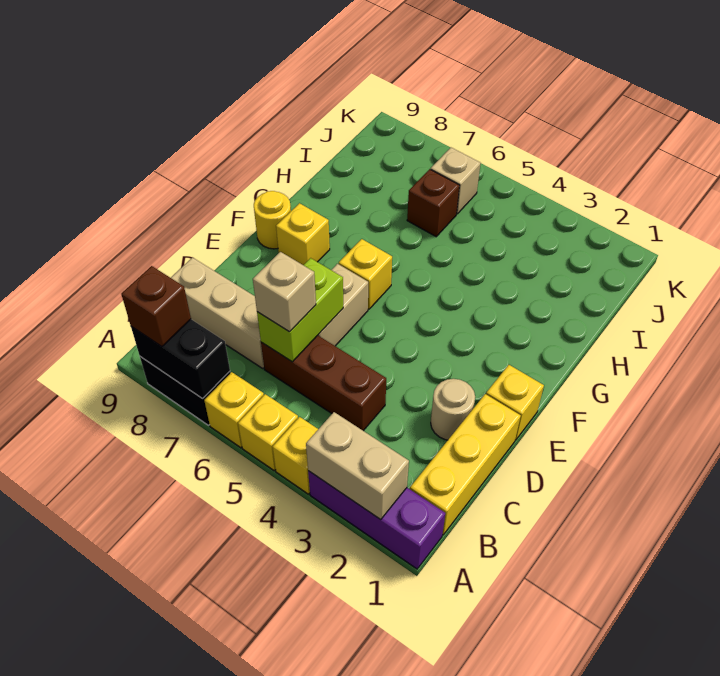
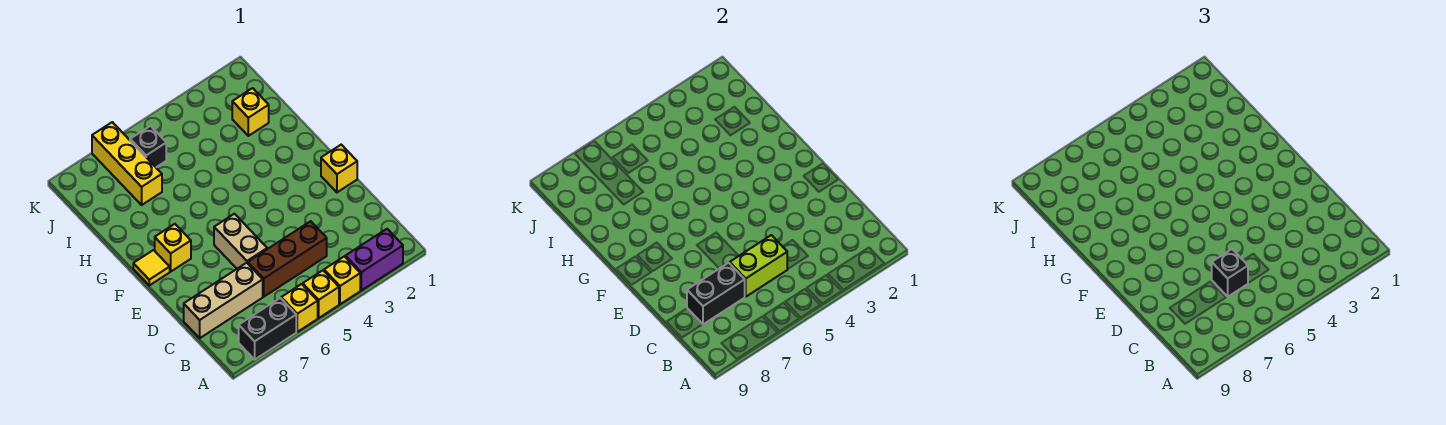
purple brick A1:A3 level 1 -> purple brick A2:A3 level 1
tan brick A2:A3 level 2 -> none
black brick A7:A8 level 2 -> black brick C7:C8 level 2
brown brick A8 level 3 -> none
yellow brick B1:D1 level 1 -> yellow brick I7:K7 level 1
lime brick C6:D6 level 2 -> lime brick C5:C6 level 2
tan brick C6 level 3 -> black brick C6 level 3
tan round brick D2 level 1 -> none
yellow brick F6 level 1 -> yellow brick I2 level 1
yellow round brick F9 level 1 -> yellow tile F9 level 1
brown brick I6 level 1 -> none
tan brick J6 level 1 -> black brick J6 level 1

